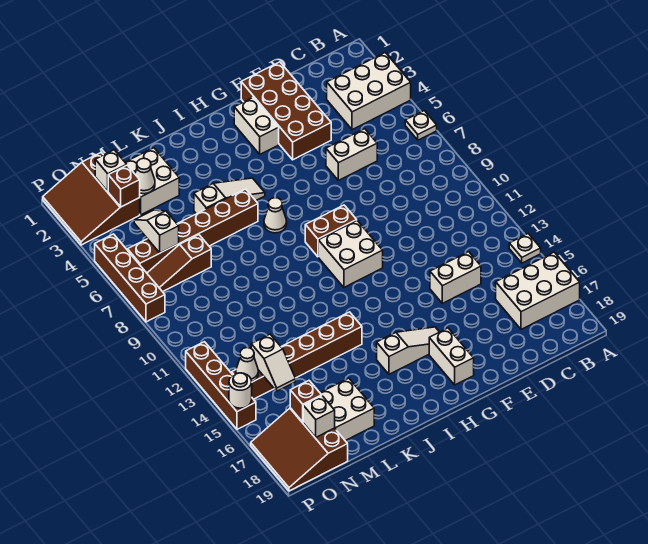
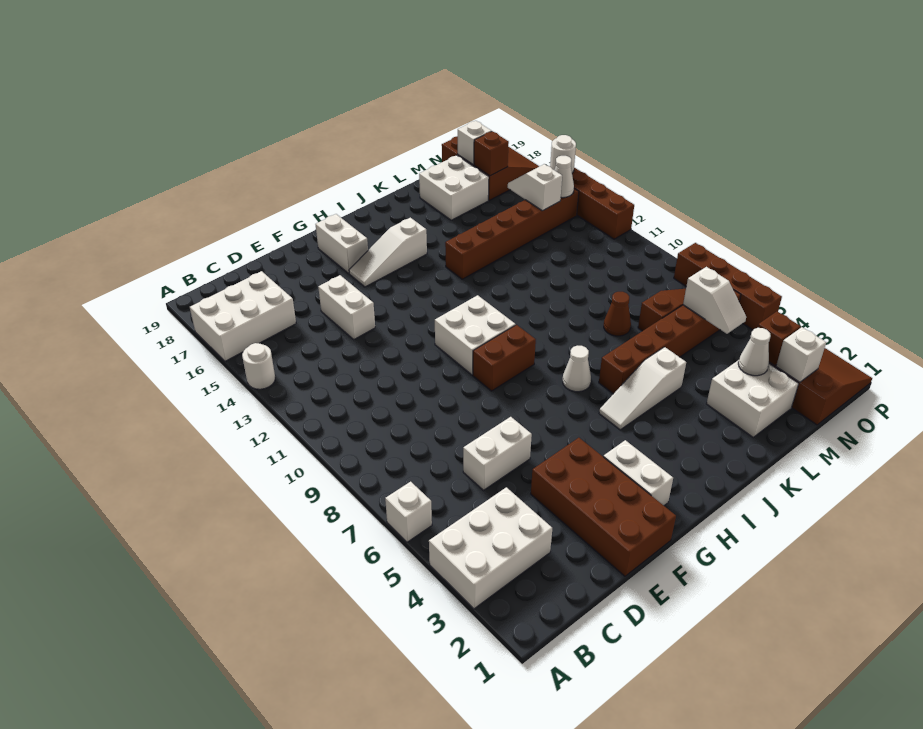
white plate A6 level 1 -> white brick A6 level 1
white plate A14 level 1 -> white round brick A14 level 1
white brick D14:E14 level 1 -> white brick E14:E15 level 1
none -> brown cone L8 level 1

